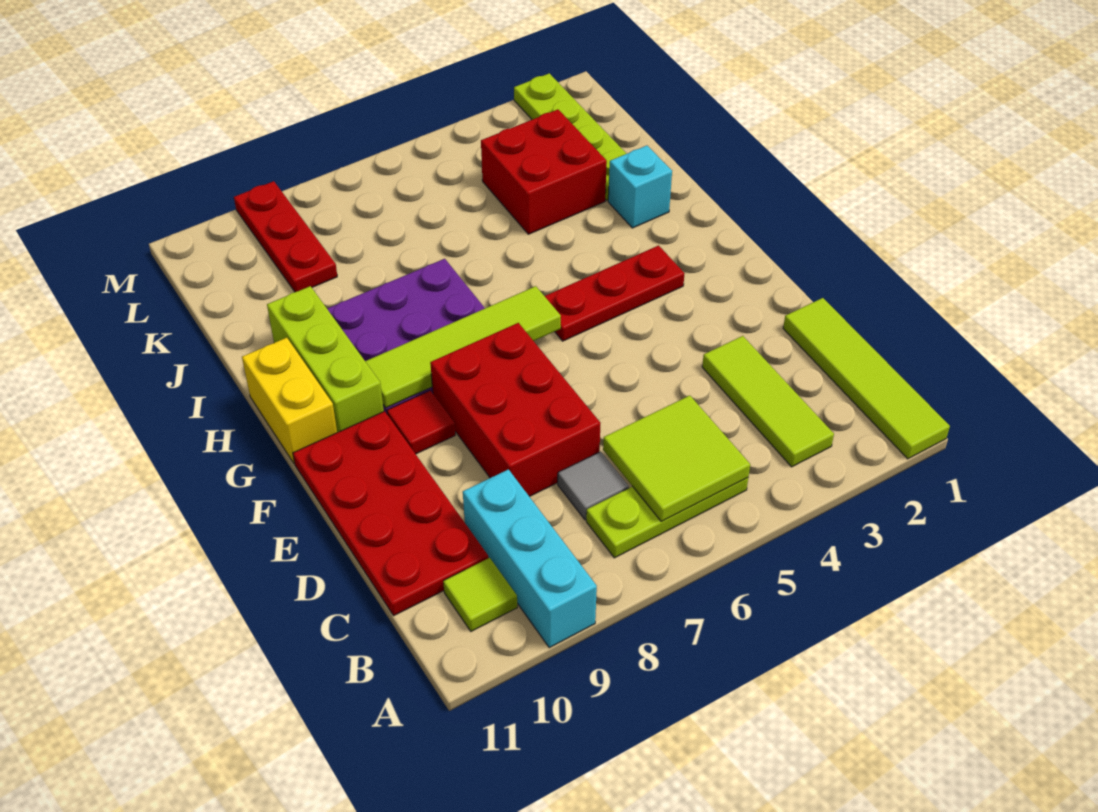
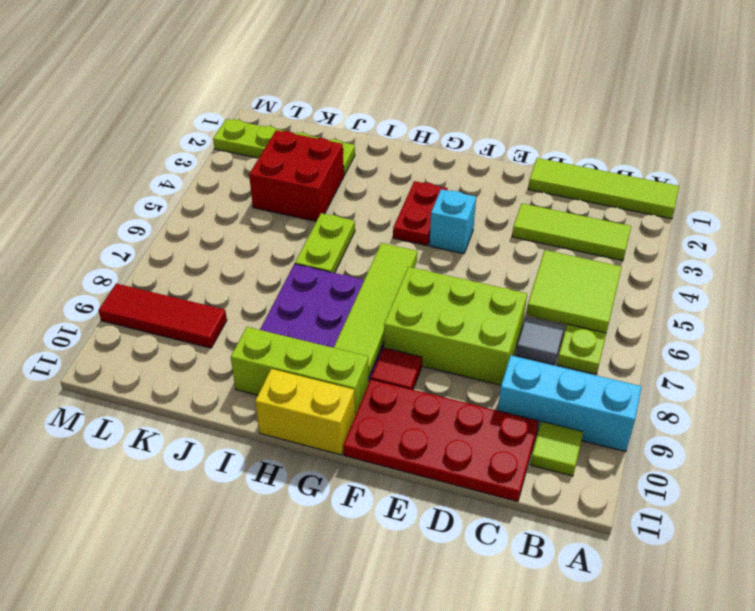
red brick D7:F8 level 1 -> lime brick D7:F8 level 1
red plate G3:G5 level 1 -> red plate G3:G4 level 1
cyan brick I2 level 1 -> cyan brick F4 level 1
none -> lime plate I5:I6 level 1
red plate K9:M9 level 1 -> red tile K9:M9 level 1

